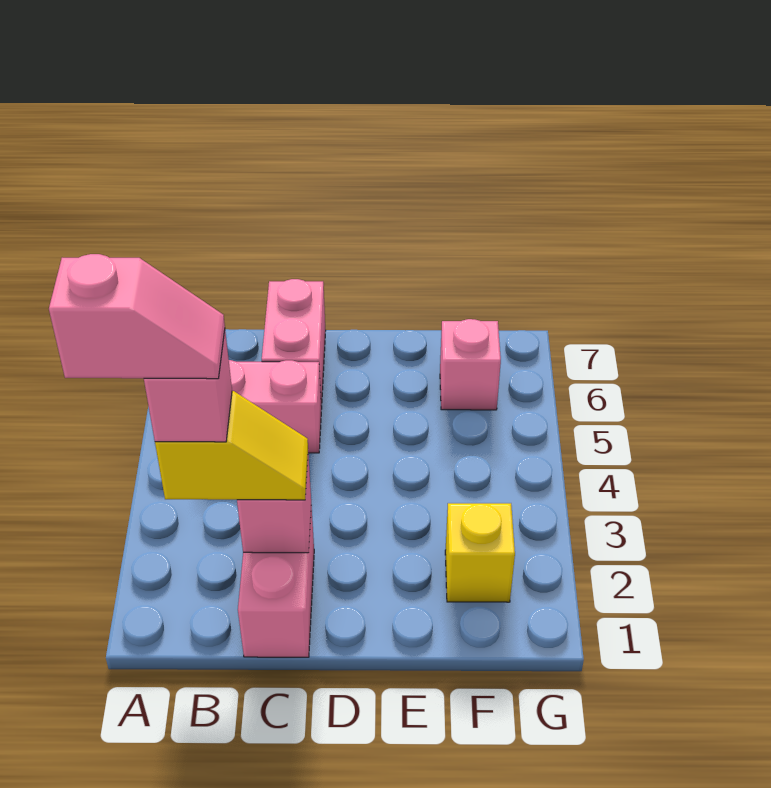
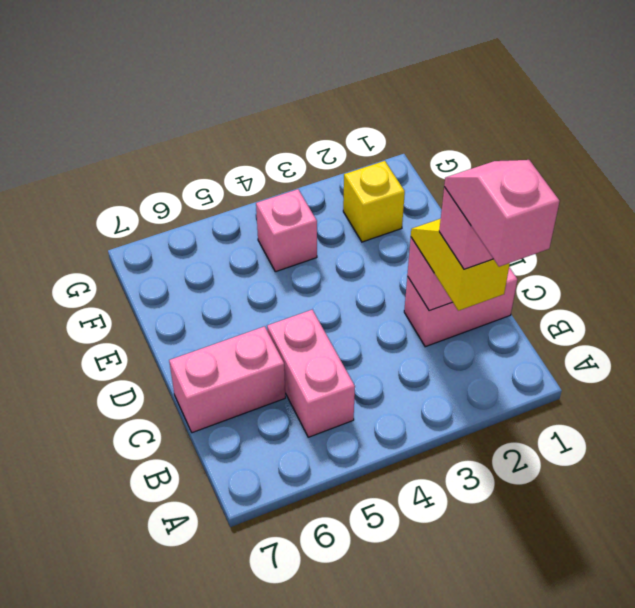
pink brick F6 level 1 -> pink brick F4 level 1

